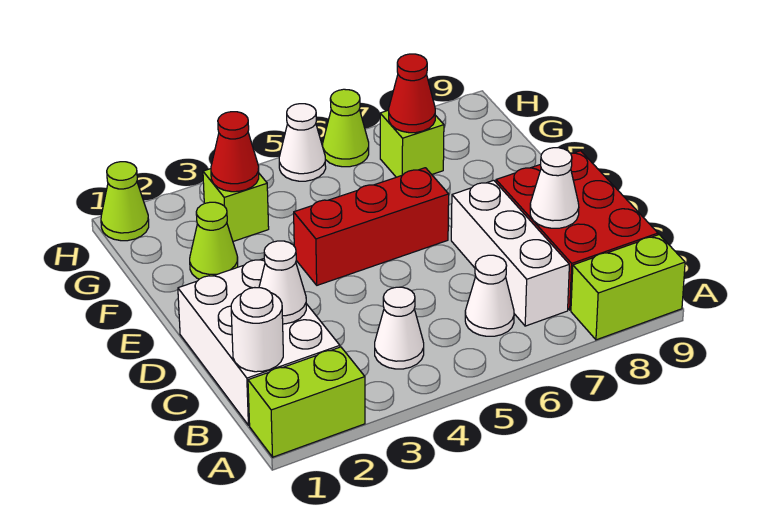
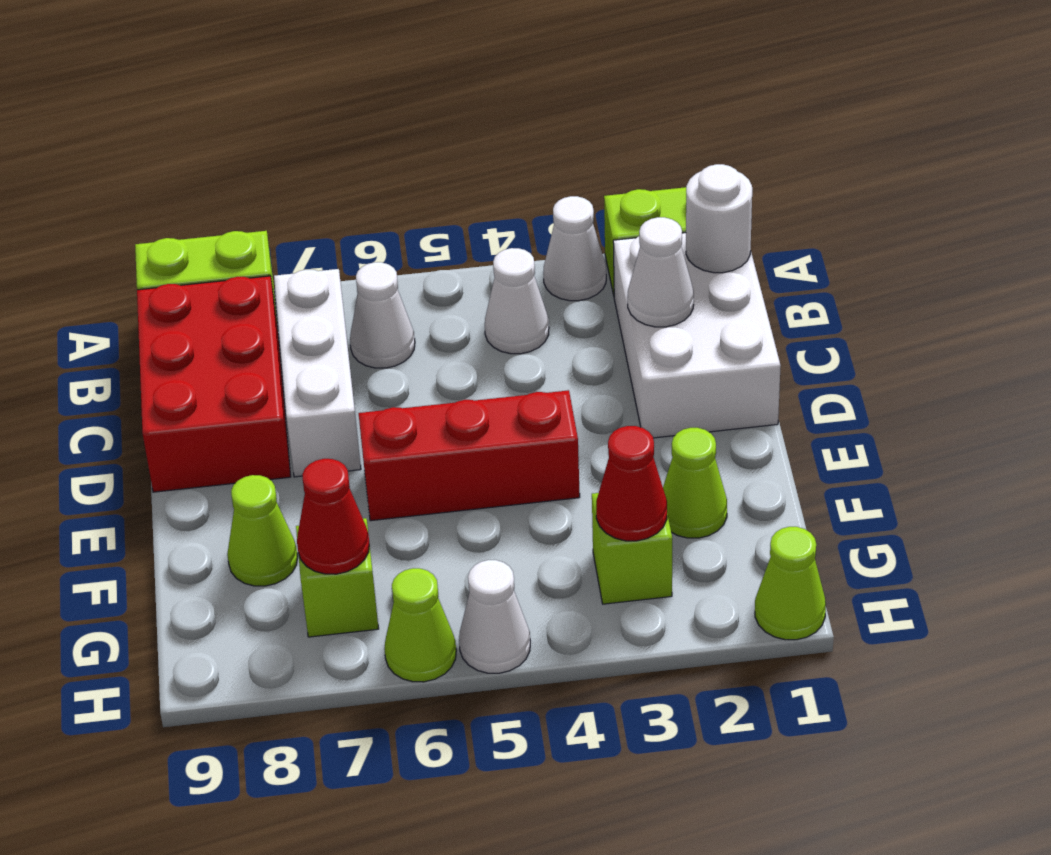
white cone C8 level 2 -> white cone A3 level 1
none -> lime cone F8 level 1

